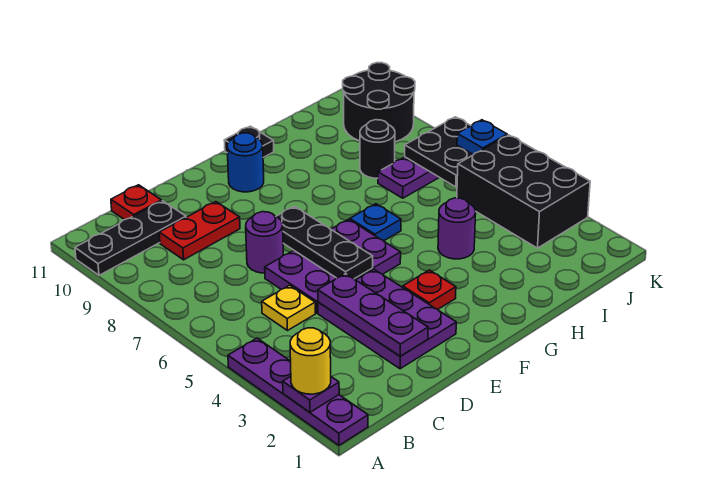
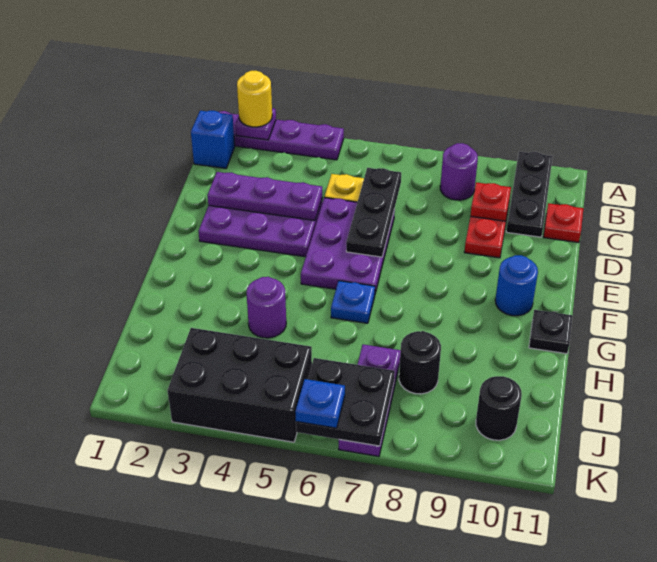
none -> blue brick B1 level 1
purple round brick D7 level 1 -> purple round brick B8 level 1
black plate E5:E7 level 2 -> black plate C6:E6 level 2
red plate F3 level 1 -> red plate C9 level 2
black round brick J9:K10 level 1 -> black round brick J10 level 1

